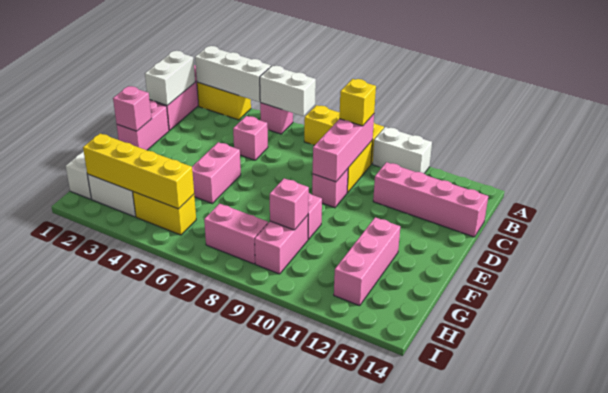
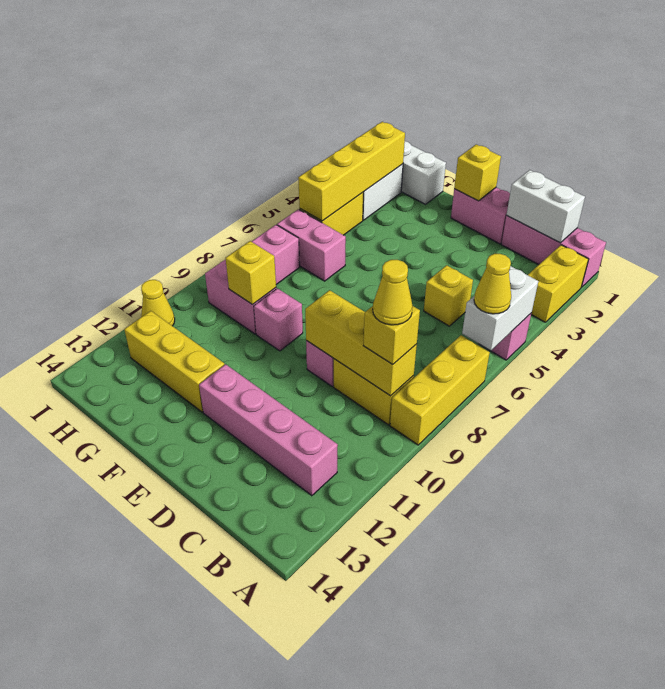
white brick A2:A4 level 2 -> none
none -> yellow cone A6 level 3
white brick A10:A11 level 1 -> none
pink brick B9:D9 level 2 -> yellow brick B9:D9 level 2
none -> yellow cone B9 level 4
pink brick C5 level 1 -> yellow brick C5 level 1
pink brick C11:C14 level 1 -> pink brick B12:E12 level 1
pink brick E1 level 2 -> yellow brick E1 level 2
pink brick E5:F5 level 1 -> pink brick G6:H6 level 1
pink brick F12:H12 level 1 -> yellow brick F12:H12 level 1
pink brick G9 level 2 -> yellow brick G9 level 2
none -> yellow cone I11 level 1

